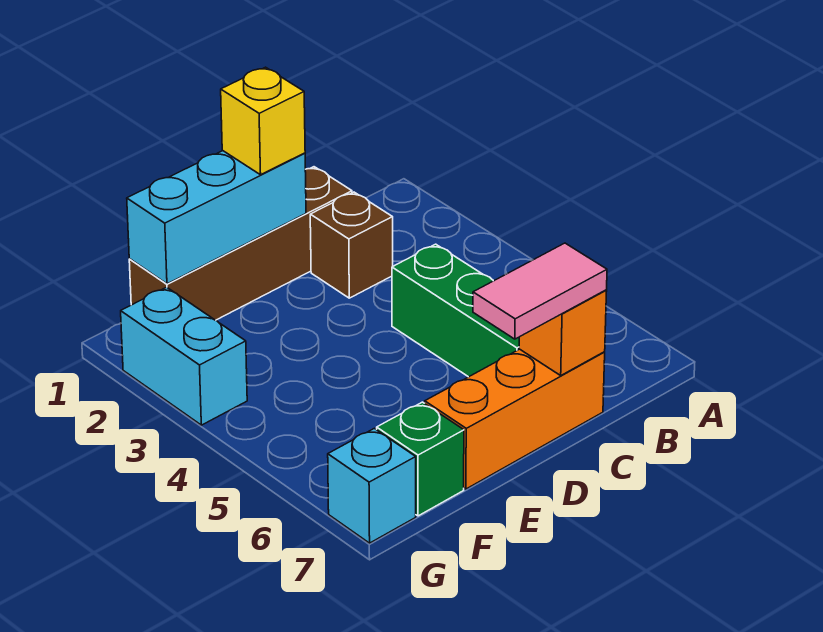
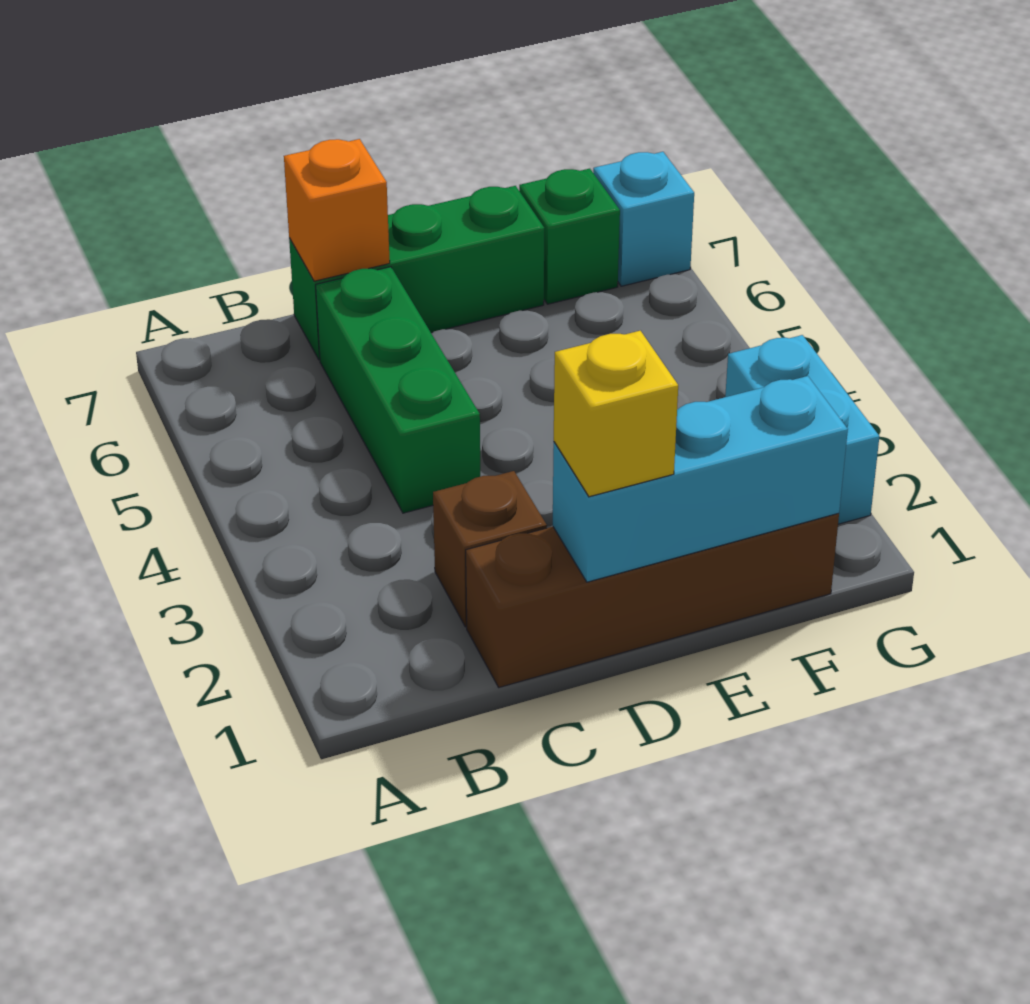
orange brick C7:E7 level 1 -> green brick C7:E7 level 1
pink tile C7:D7 level 3 -> none

